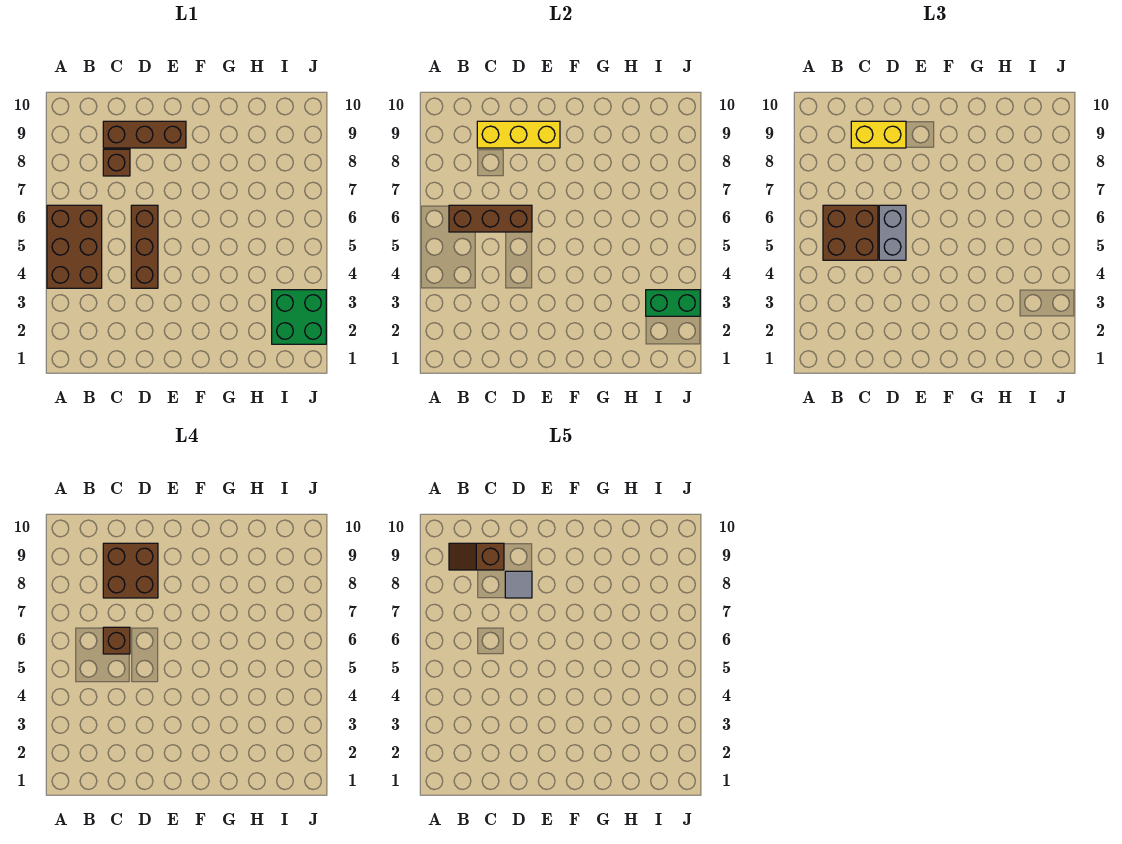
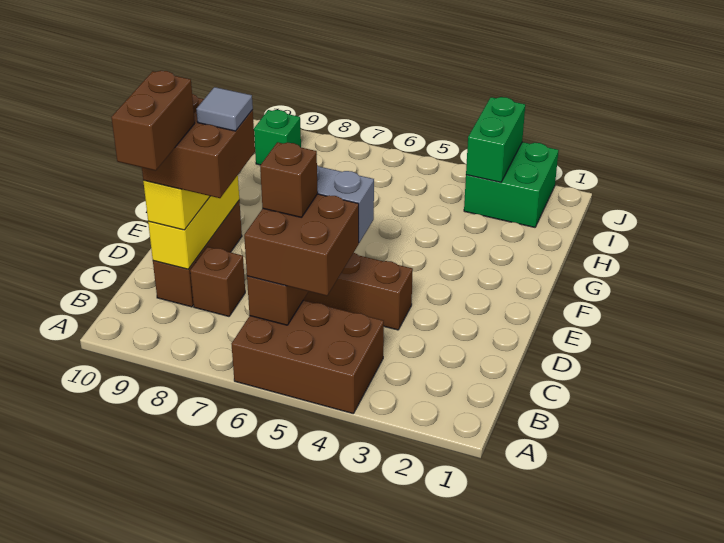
brown slope B9:C9 level 5 top C -> brown brick B9:C9 level 5
none -> green brick I9 level 1

